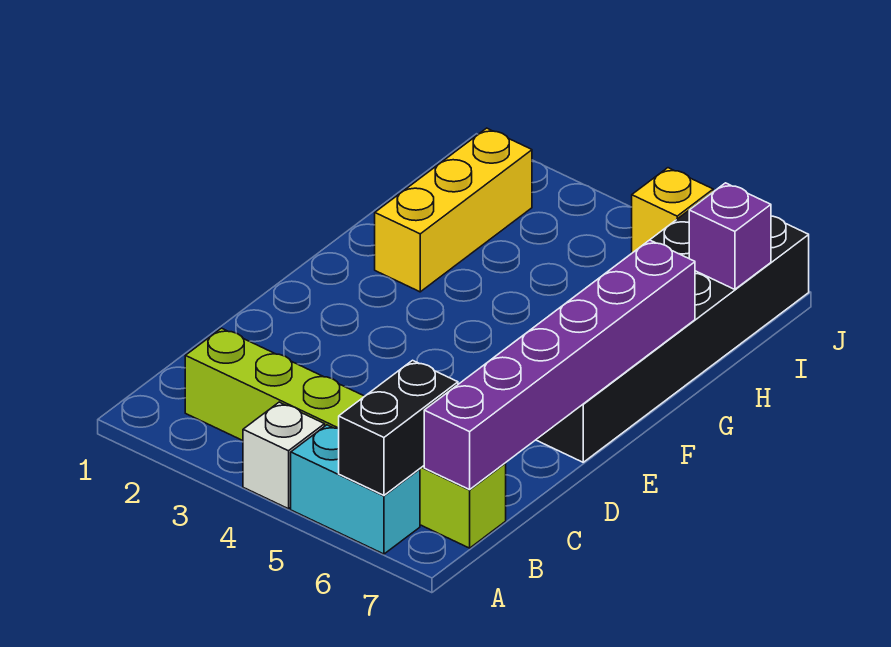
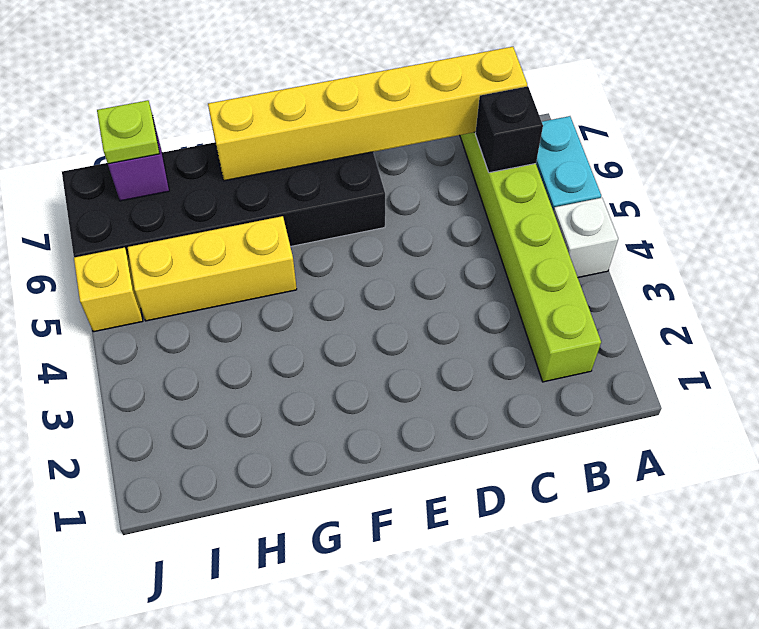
black brick A6:B6 level 2 -> black brick B6 level 2
purple brick B7:G7 level 2 -> yellow brick B7:G7 level 2
yellow brick G2:I2 level 1 -> yellow brick G5:I5 level 1
none -> lime plate I7 level 3

